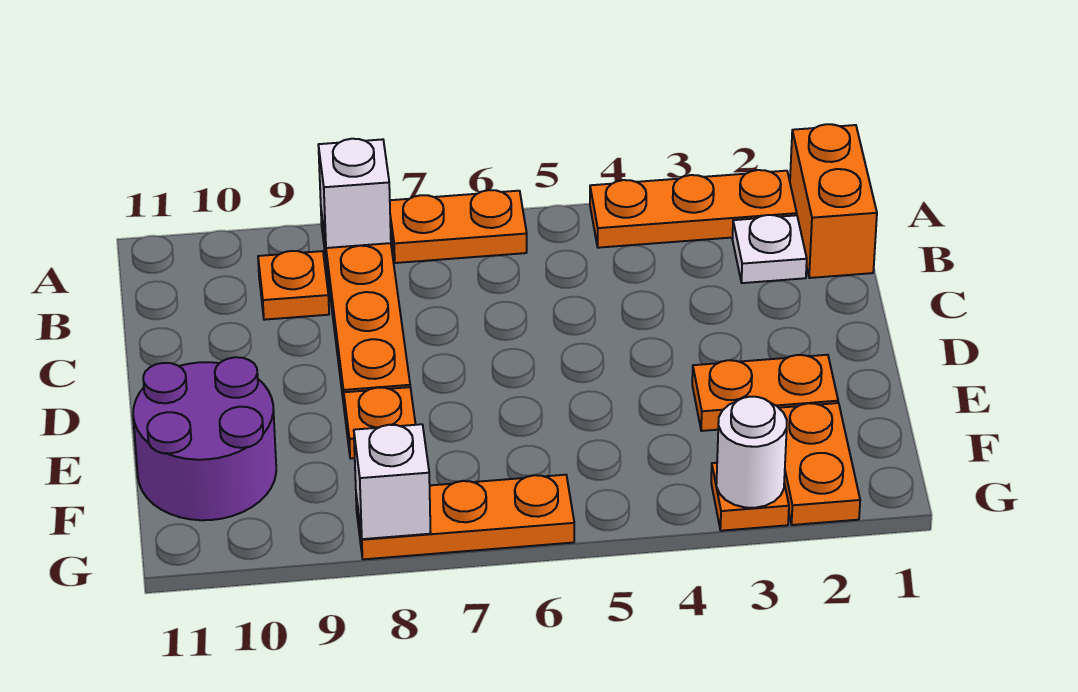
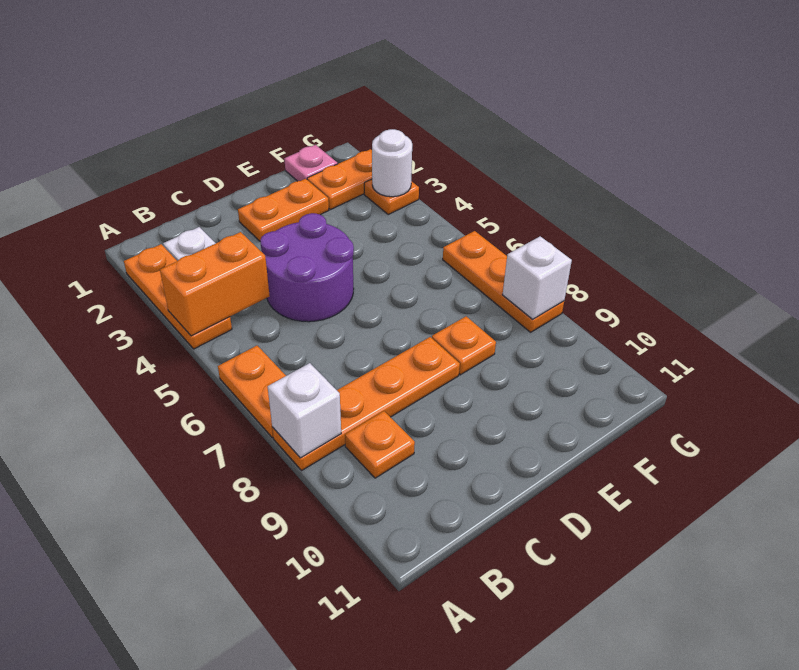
orange brick A1:B1 level 1 -> orange brick A4:B4 level 2
orange plate E2:E3 level 1 -> orange plate D2:E2 level 1
purple round brick E10:F11 level 1 -> purple round brick C4:D5 level 1
none -> pink plate F1 level 1

